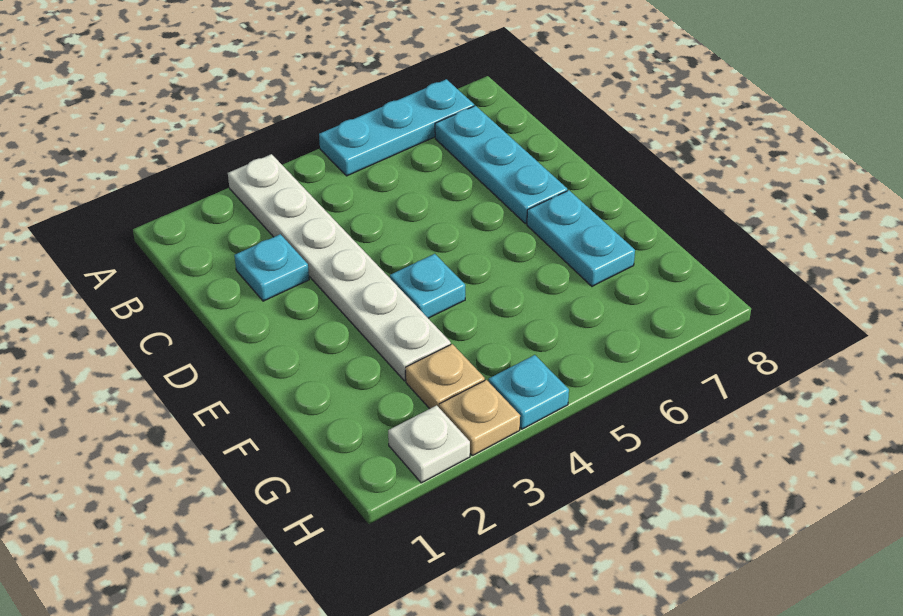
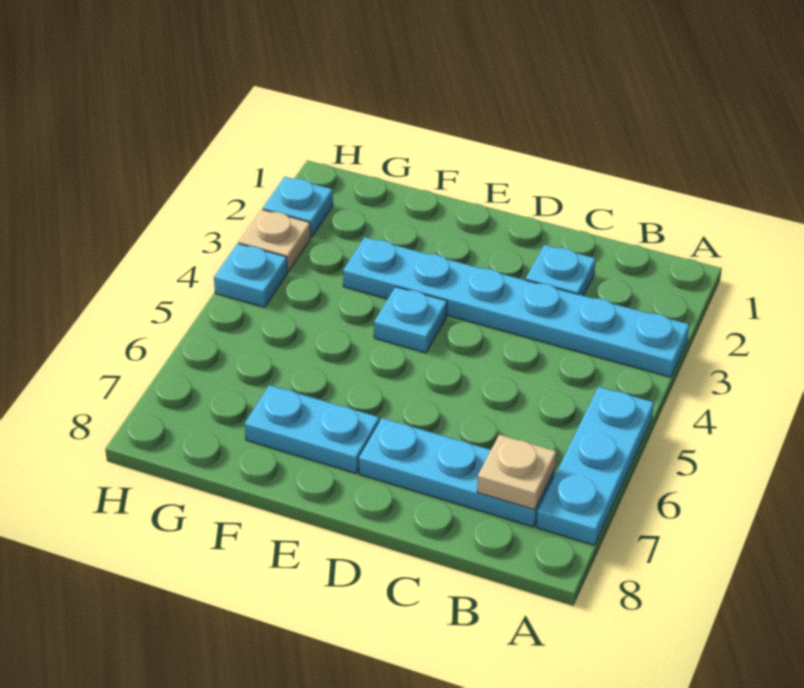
white plate A3:F3 level 1 -> cyan plate A3:F3 level 1
tan plate G3 level 1 -> tan plate B7 level 2
white plate H2 level 1 -> cyan plate H2 level 1

